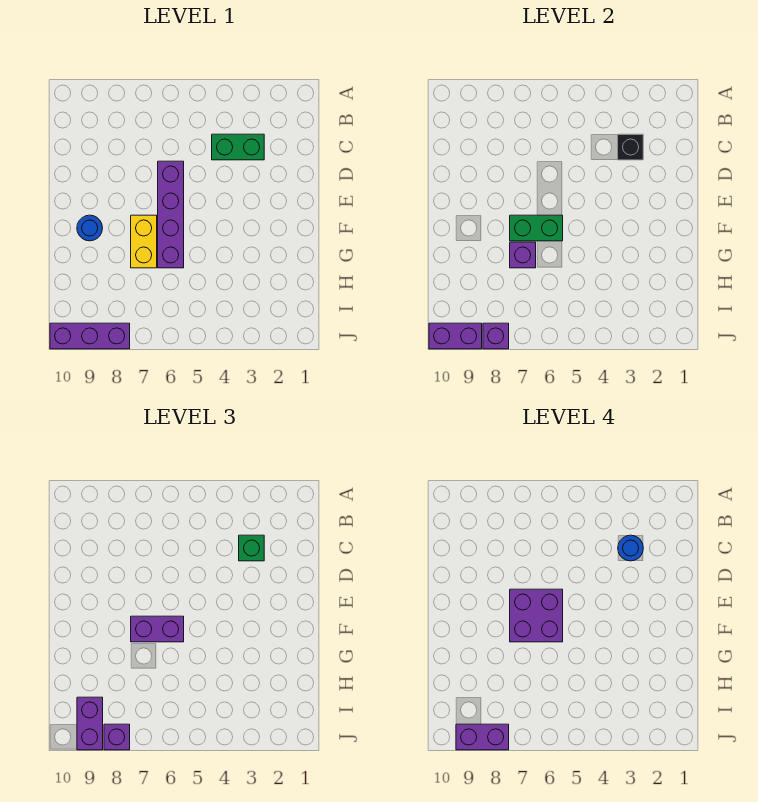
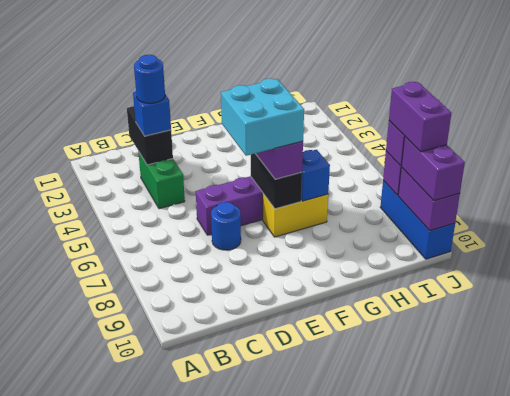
black brick C3 level 2 -> black brick C2:C3 level 2
green brick C3 level 3 -> blue brick C3 level 3
purple brick E6:F7 level 4 -> cyan brick E6:F7 level 4
green brick F6:F7 level 2 -> black brick F6:F7 level 2
blue round brick F9 level 1 -> blue round brick D7 level 1
purple brick G7 level 2 -> blue brick G7 level 2
purple brick I9:J9 level 3 -> purple brick J9:J10 level 3
purple brick J8:J10 level 1 -> blue brick J8:J10 level 1

